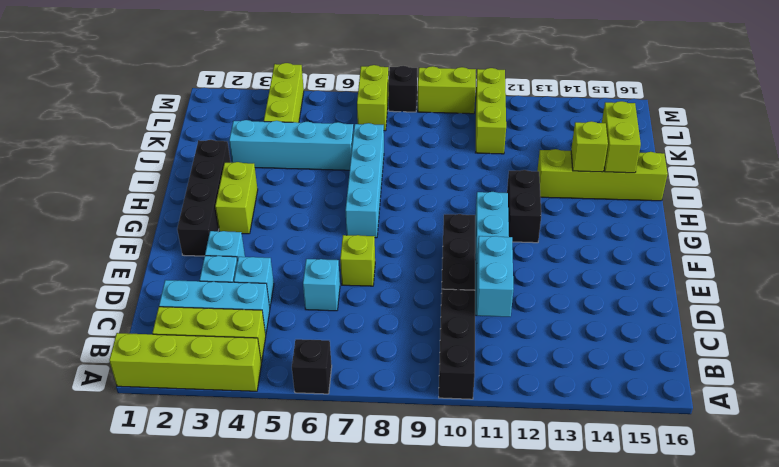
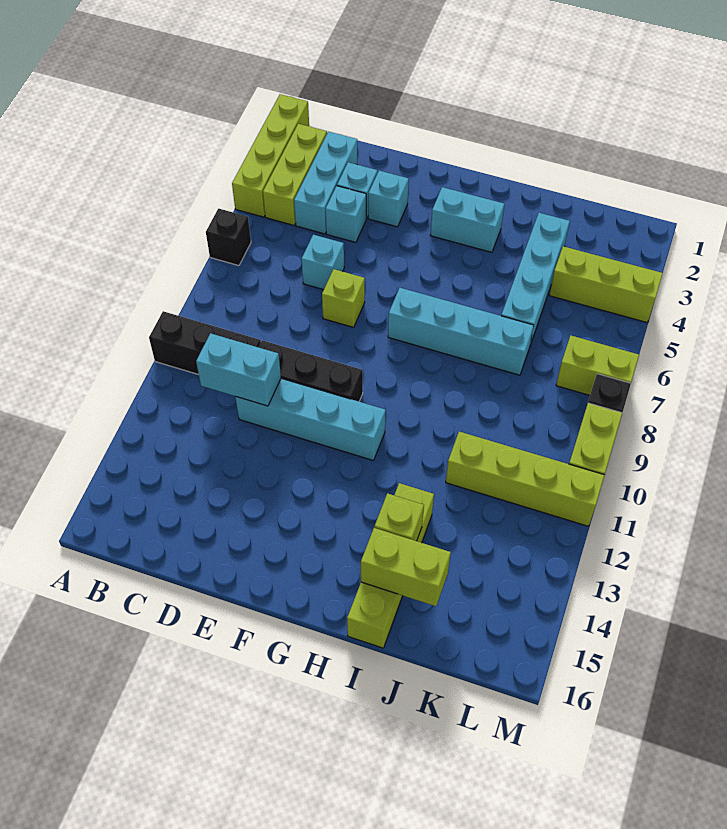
black brick F2:I2 level 1 -> none
lime brick G3:H3 level 1 -> cyan brick G3:H3 level 1
black brick G12:H12 level 1 -> none
lime brick K11:M11 level 1 -> lime brick J11:M11 level 1

